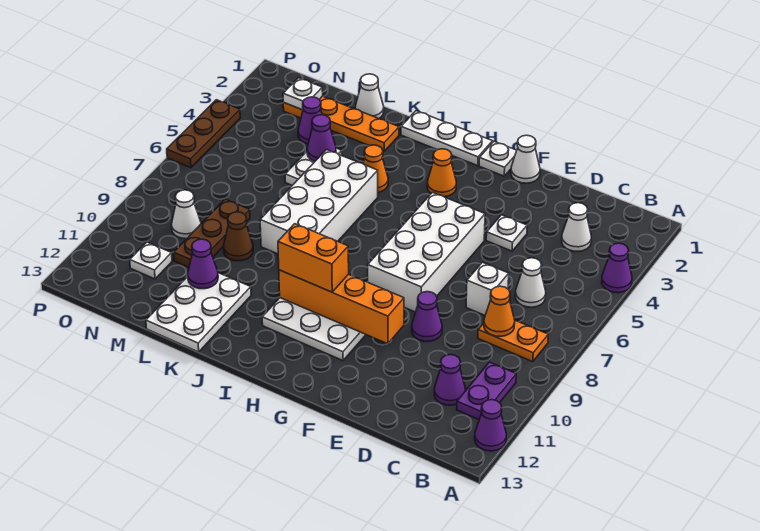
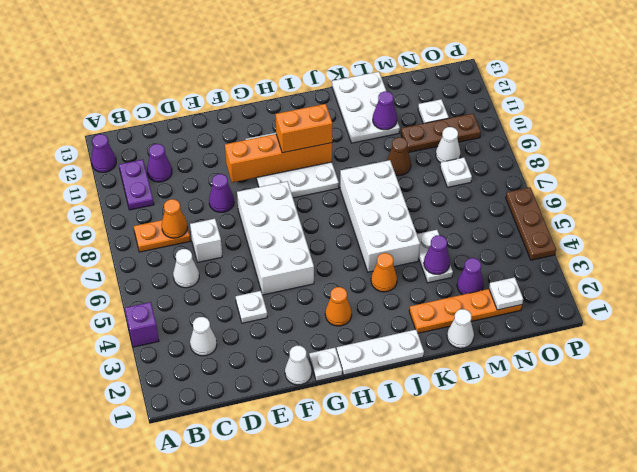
purple cone A4 level 1 -> purple brick A4 level 1
brown plate M8:M10 level 1 -> brown plate M10:O10 level 1
none -> white plate N8 level 1

